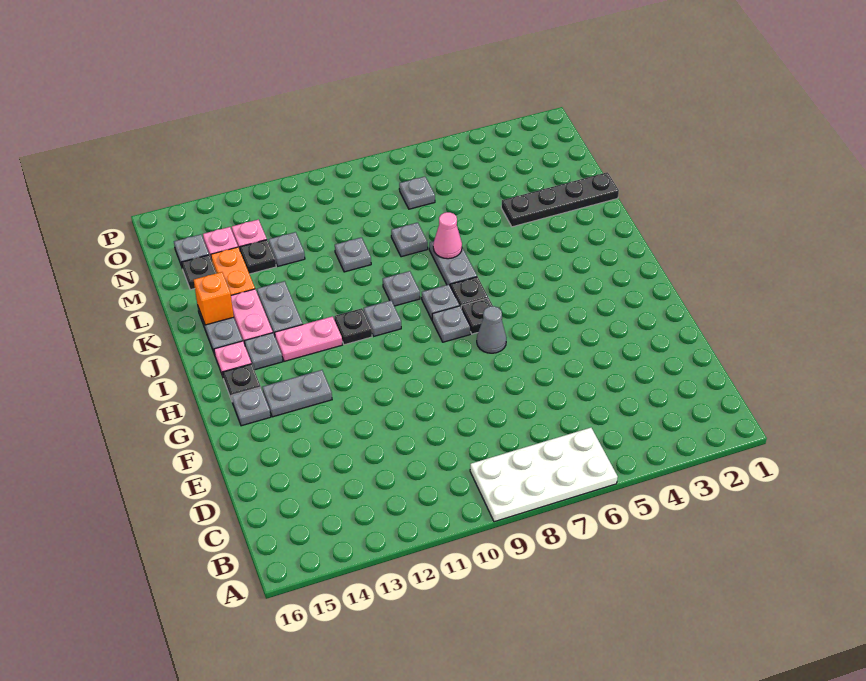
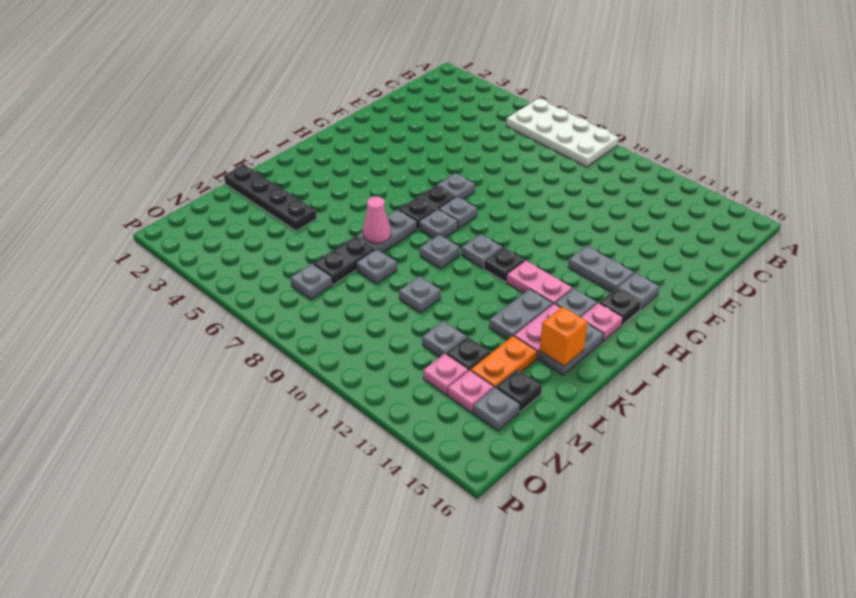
grey cone G7 level 1 -> grey plate G7 level 1
none -> black plate L7:M7 level 1

